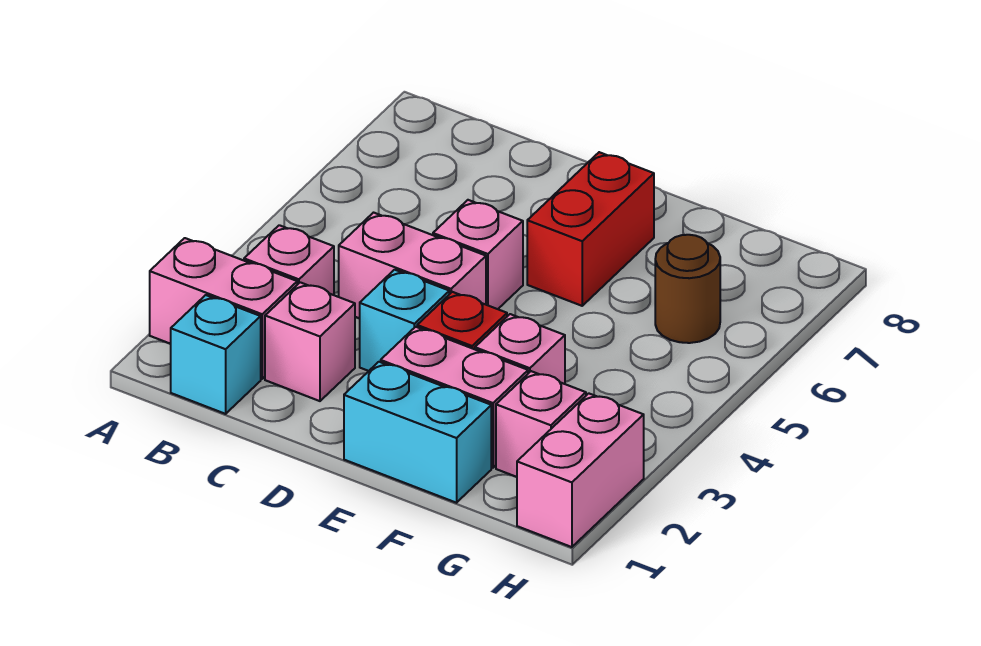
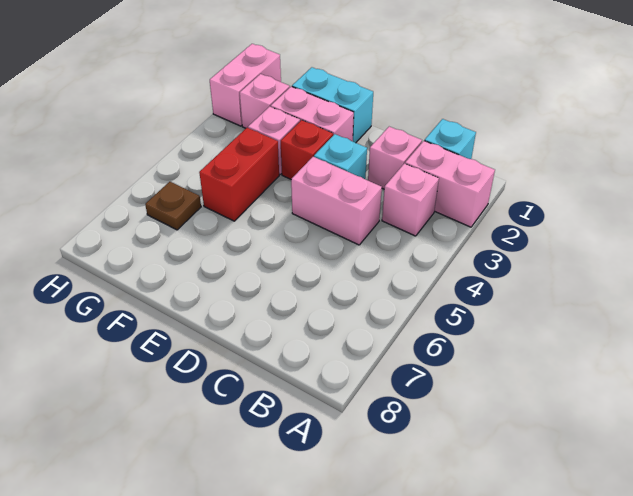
pink brick D5 level 1 -> none
red brick E6:E7 level 1 -> red brick F4:F5 level 1
brown round brick G6 level 1 -> brown plate G6 level 1

